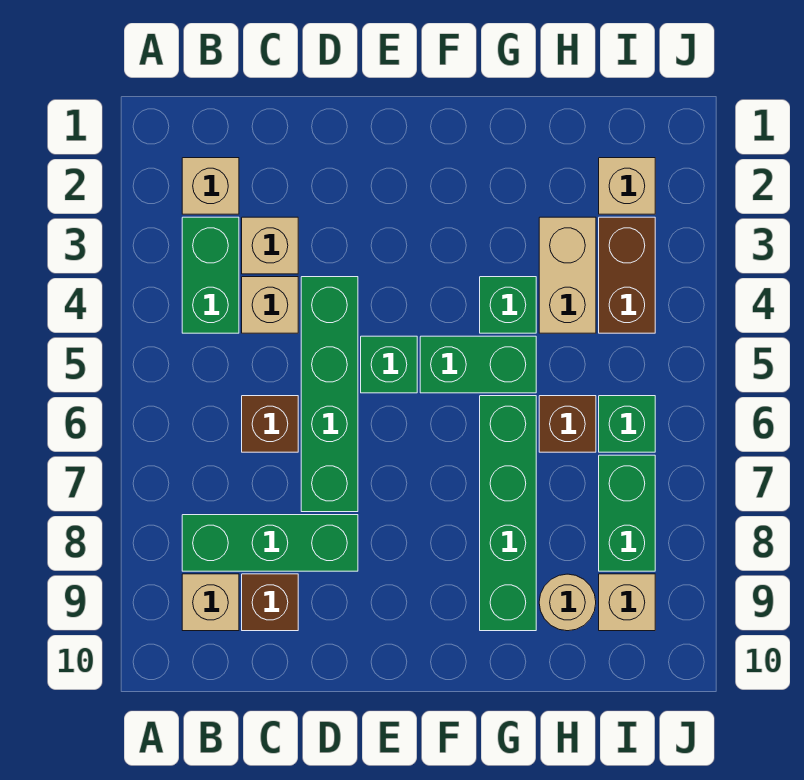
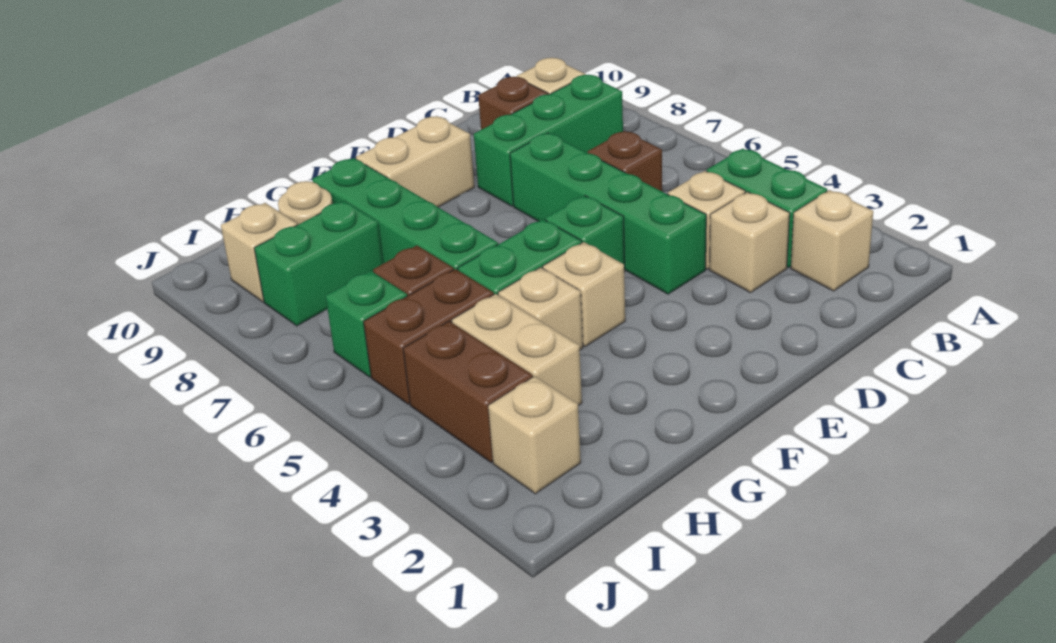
none -> tan brick E9:F9 level 1
none -> tan brick F4 level 1
green brick G4 level 1 -> tan brick G4 level 1
none -> brown brick H5:I5 level 1
green brick I7:I8 level 1 -> green brick H8:I8 level 1

